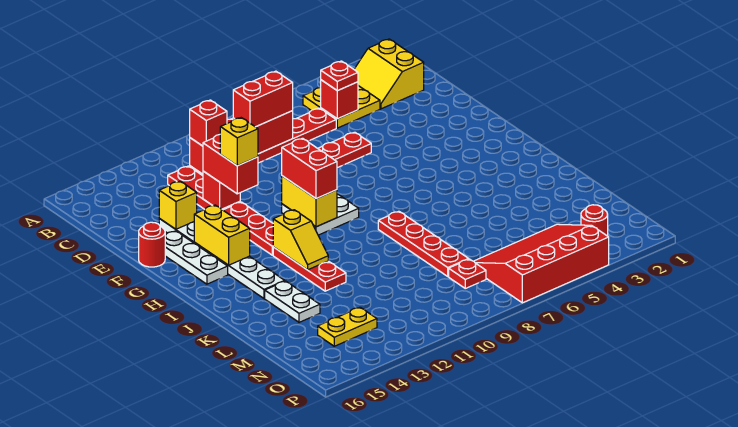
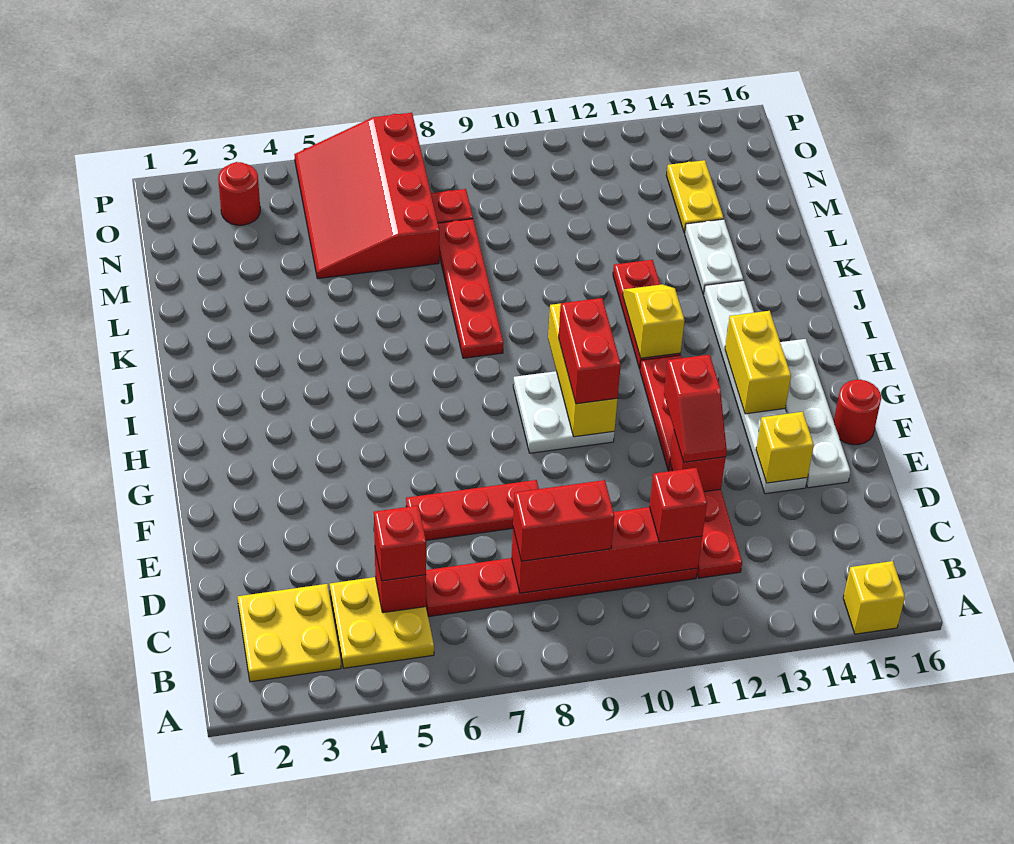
yellow slope B2:C3 level 1 top 2 -> yellow plate B2:C3 level 1
red plate C5 level 3 -> red brick C5 level 3
red brick E12:F12 level 3 -> red slope E12:F12 level 3 top F
yellow brick F12 level 4 -> yellow brick A15 level 1
white plate F15:H15 level 1 -> white plate E15:H15 level 1
yellow brick G10:H10 level 2 -> yellow brick G10:I10 level 2
red slope N4:P7 level 1 top P -> red slope M5:P7 level 1 top 7
yellow plate N13:N14 level 1 -> yellow plate M14:N14 level 1

